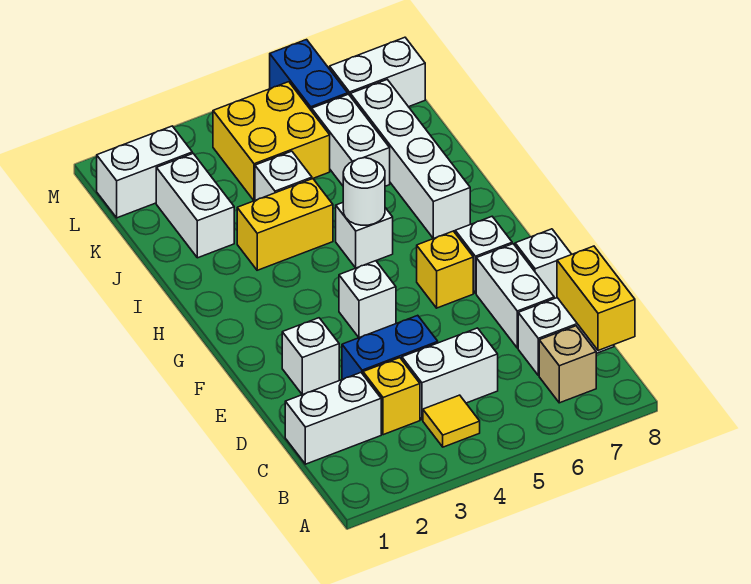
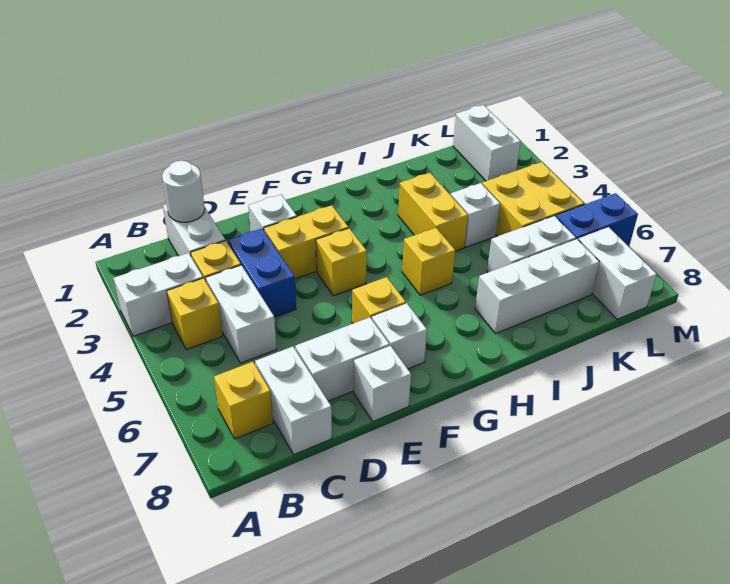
yellow tile B4 level 1 -> yellow brick B4 level 1
tan brick B7 level 1 -> yellow brick B7 level 1
yellow brick B8:C8 level 2 -> yellow brick E3:F3 level 1
white brick F4 level 1 -> yellow brick F4 level 1
white brick H5 level 1 -> yellow brick H5 level 1
white round brick H5 level 2 -> white round brick C1 level 2
white brick H7:K7 level 1 -> white brick I7:K7 level 1
white brick J2:K2 level 1 -> white brick A3:B3 level 1

